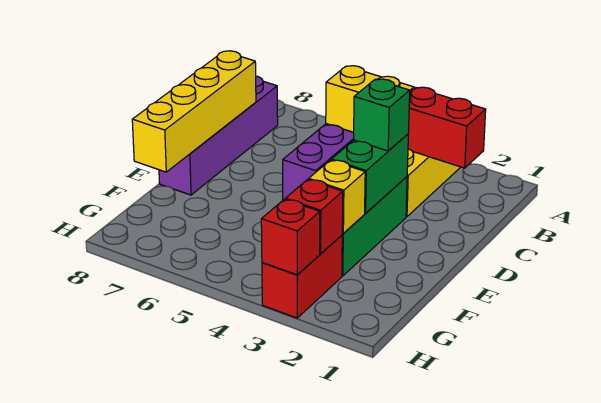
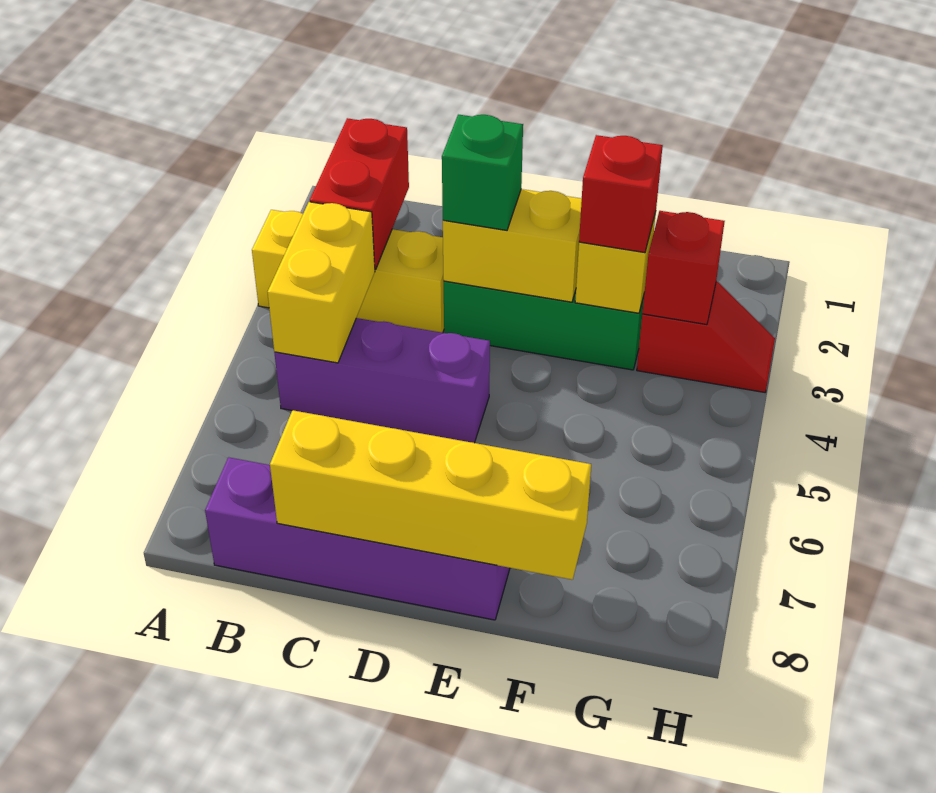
green brick D3:E3 level 2 -> yellow brick D3:E3 level 2
red brick G3:H3 level 1 -> red slope G3:H3 level 1 top G
red brick H3 level 2 -> red brick F3 level 3

